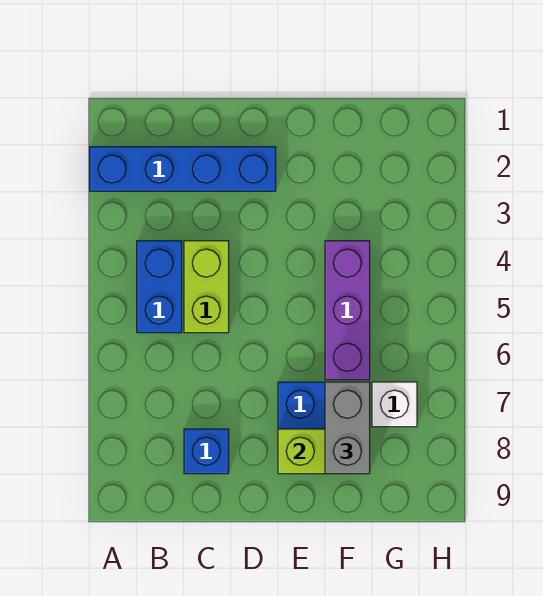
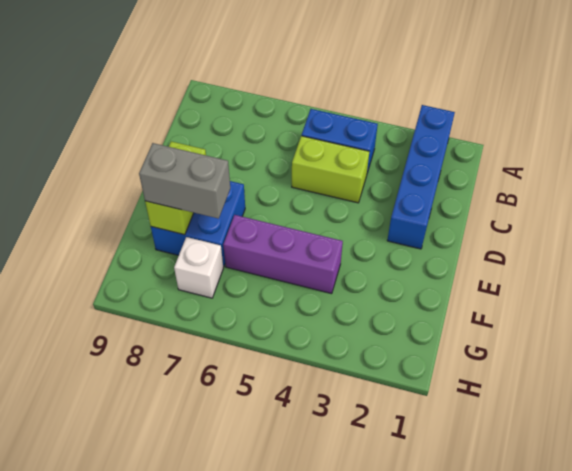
blue brick C8 level 1 -> none

